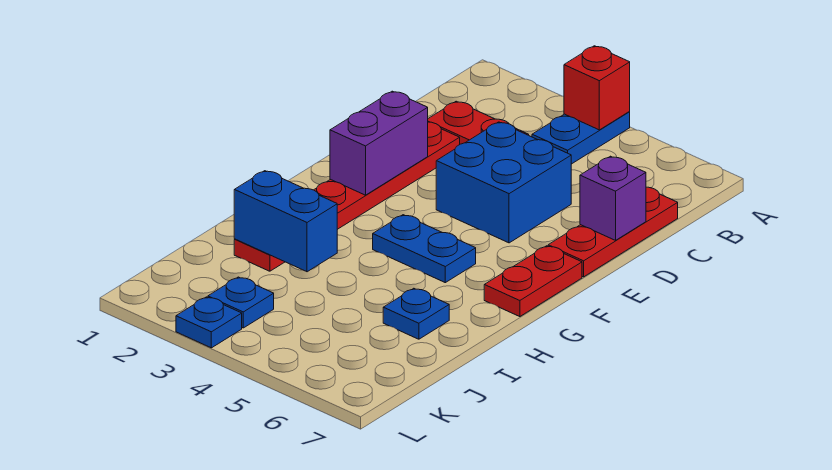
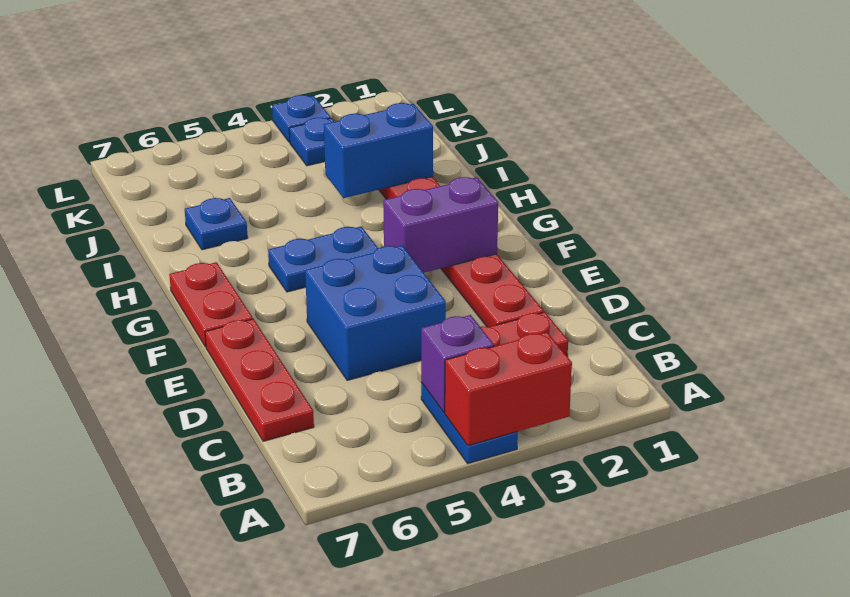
red brick A4 level 2 -> red brick A3:A4 level 2
purple brick D7 level 2 -> purple brick B4 level 2
purple brick E2:F2 level 2 -> purple brick F2:F3 level 2

